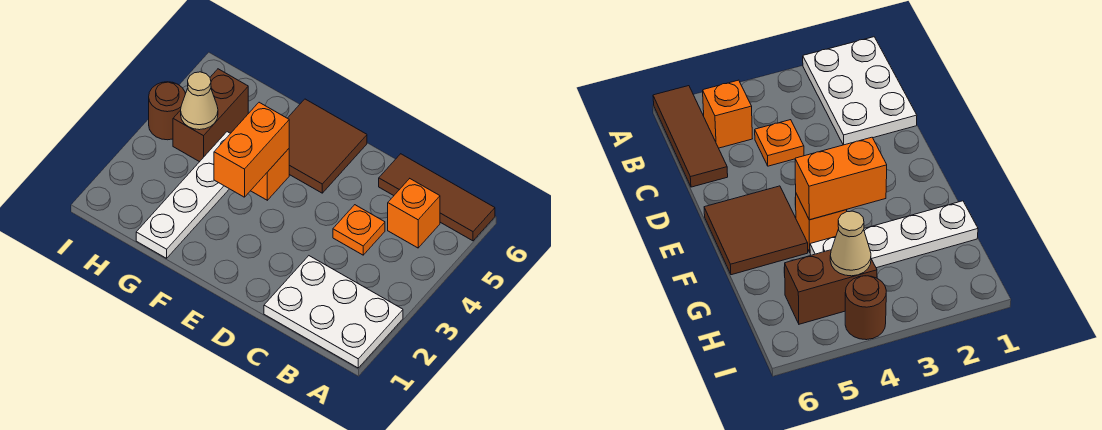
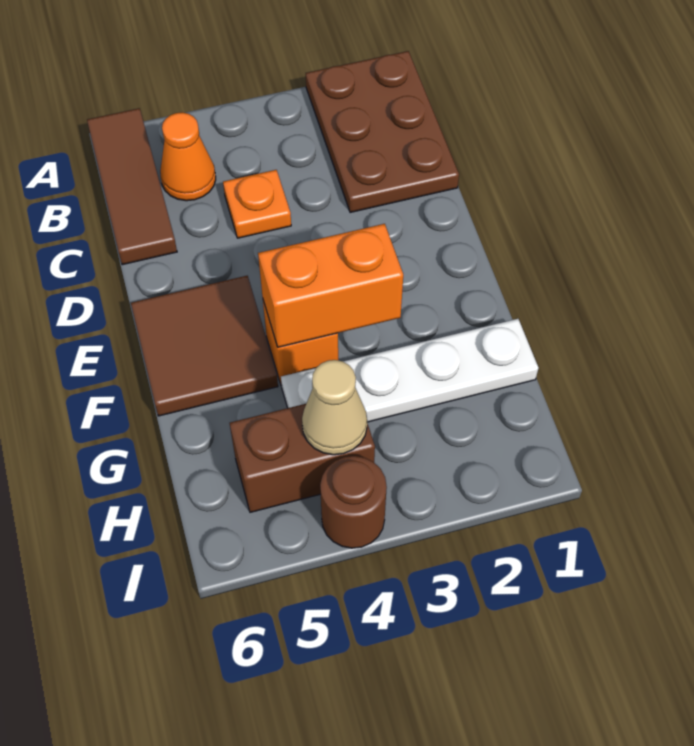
white plate A1:C2 level 1 -> brown plate A1:C2 level 1
orange brick B5 level 1 -> orange cone B5 level 1

